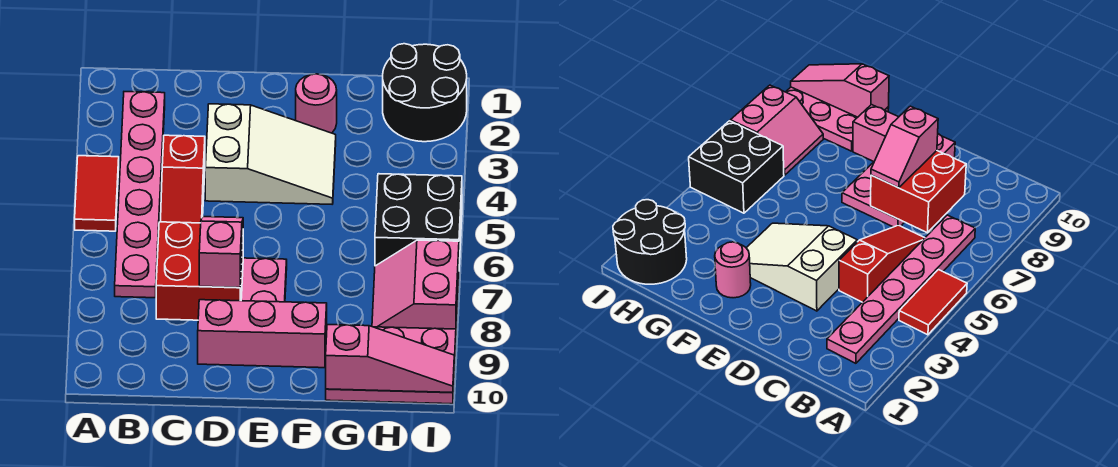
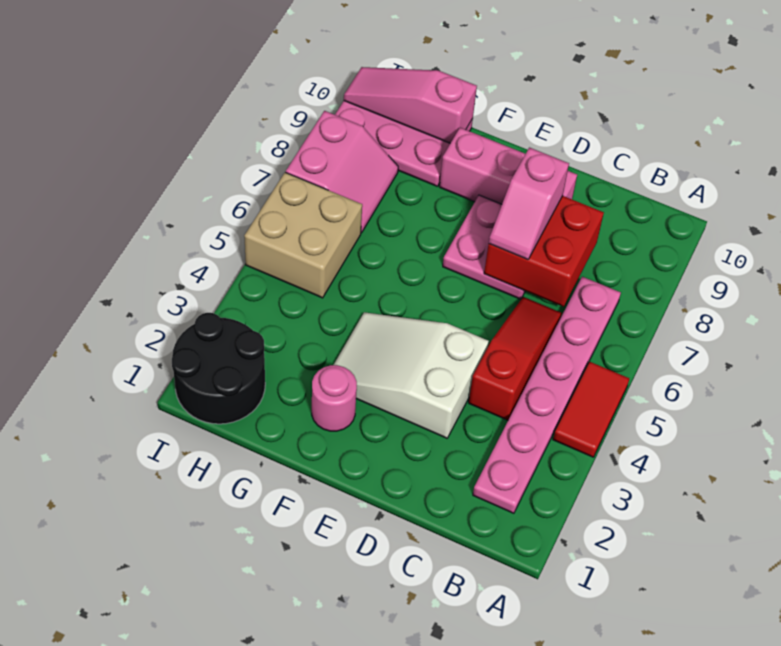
black brick H5:I6 level 1 -> tan brick H5:I6 level 1

